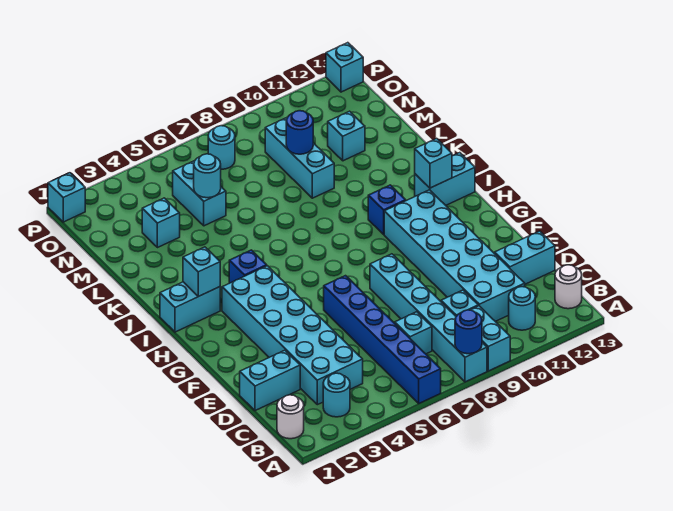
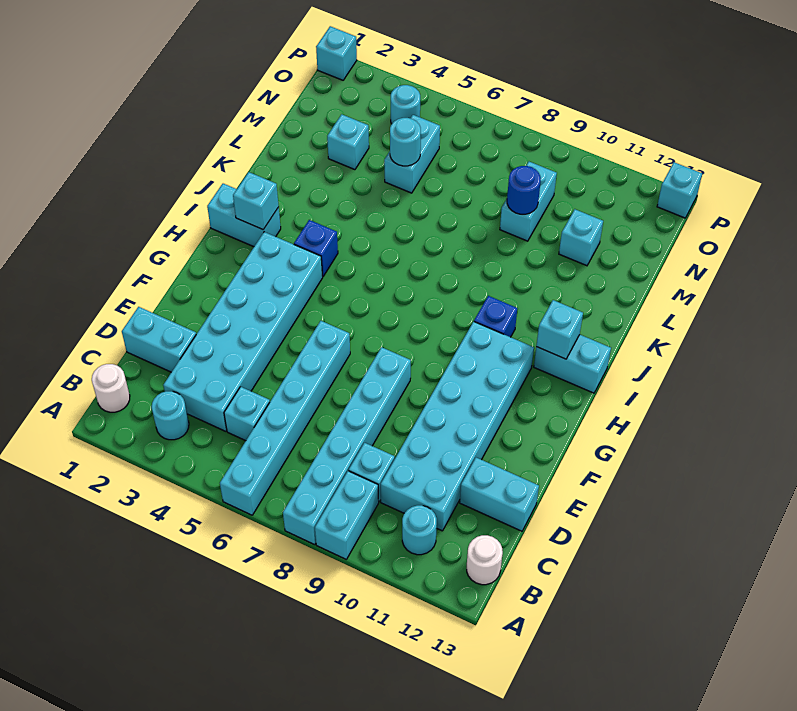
blue brick A6:F6 level 1 -> cyan brick A6:F6 level 1
blue round brick A8 level 2 -> none
cyan brick C7 level 1 -> cyan brick C5 level 1
cyan brick L9:N9 level 1 -> cyan brick M9:N9 level 1
cyan round brick O7 level 1 -> cyan round brick O4 level 1

